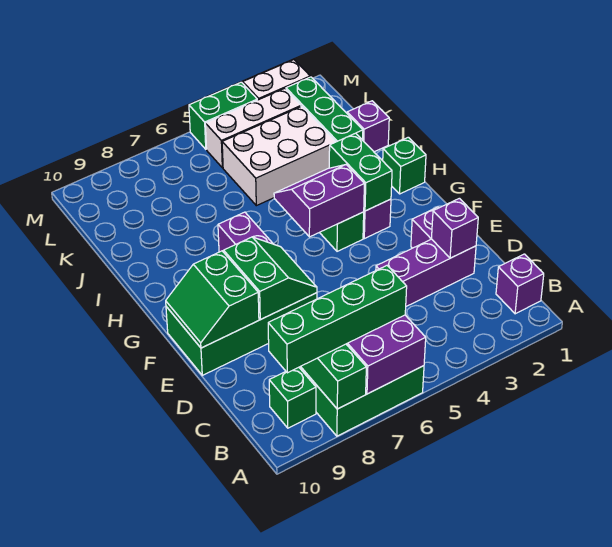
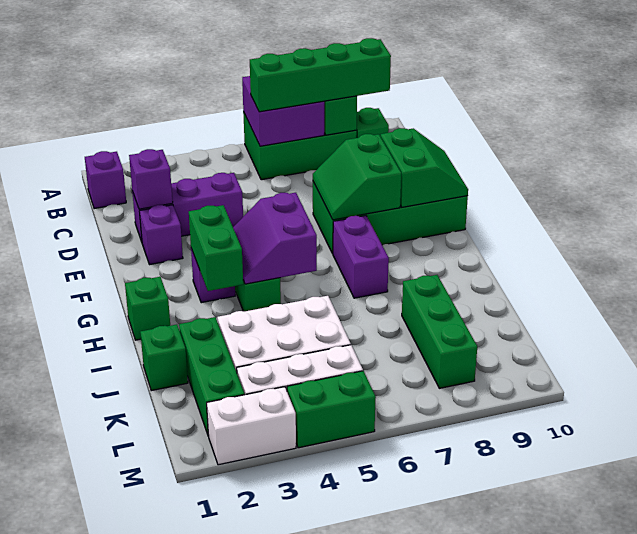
purple slope G4:H5 level 2 top G -> purple slope G4:H5 level 2 top 5
purple brick J1 level 1 -> green brick J1 level 1
none -> green brick J8:L8 level 1

